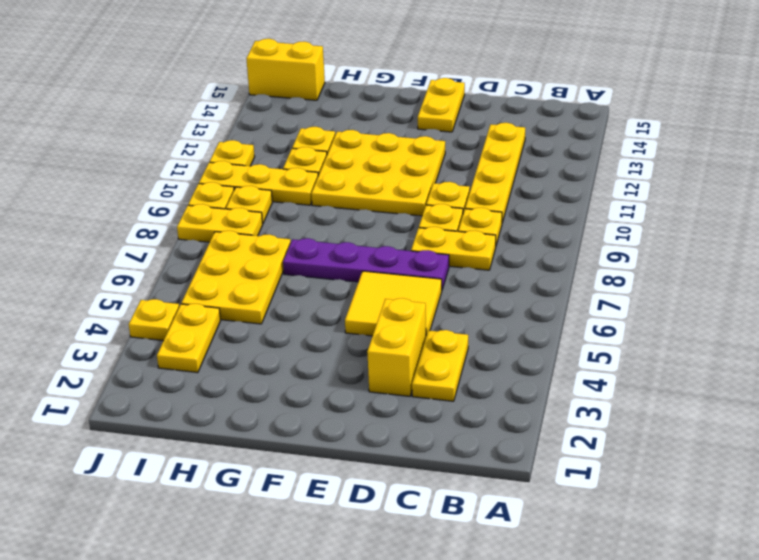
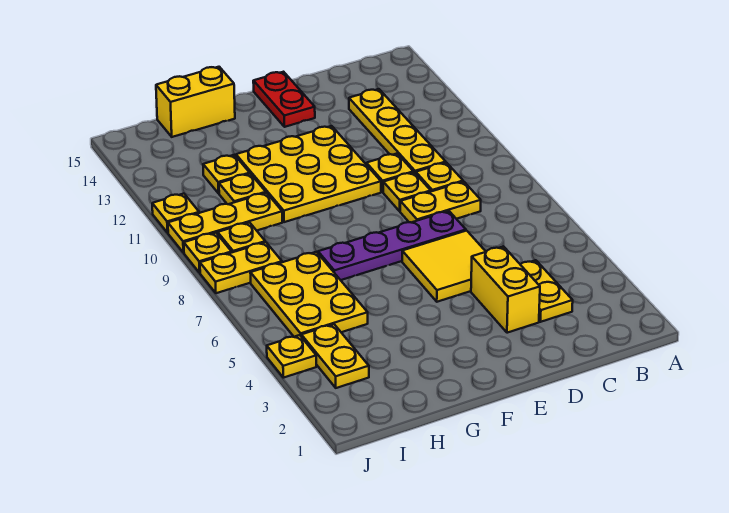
yellow plate E14:E15 level 1 -> red plate E14:E15 level 1
yellow brick I15:J15 level 1 -> yellow brick G15:H15 level 1

